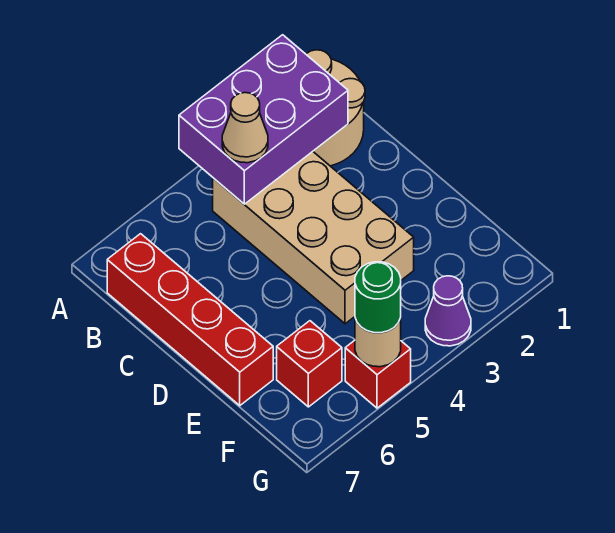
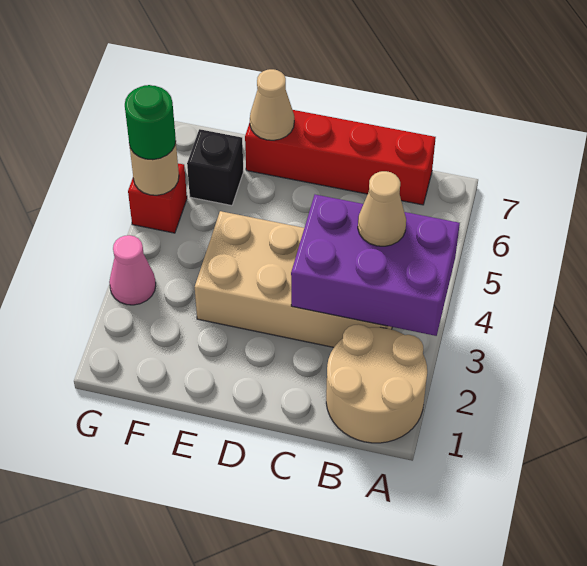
purple brick A2:B4 level 2 -> purple brick A3:C4 level 2
none -> tan cone E7 level 2
red brick F6 level 1 -> black brick F6 level 1
purple cone G3 level 1 -> pink cone G3 level 1

